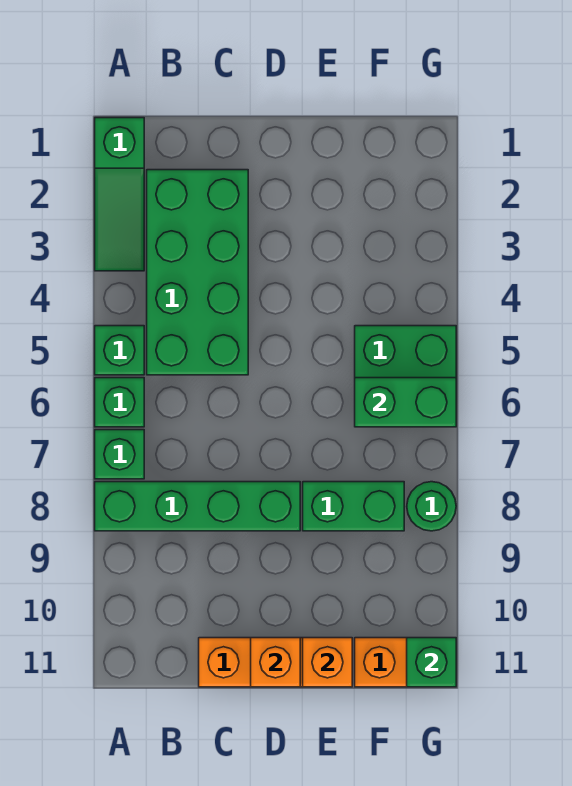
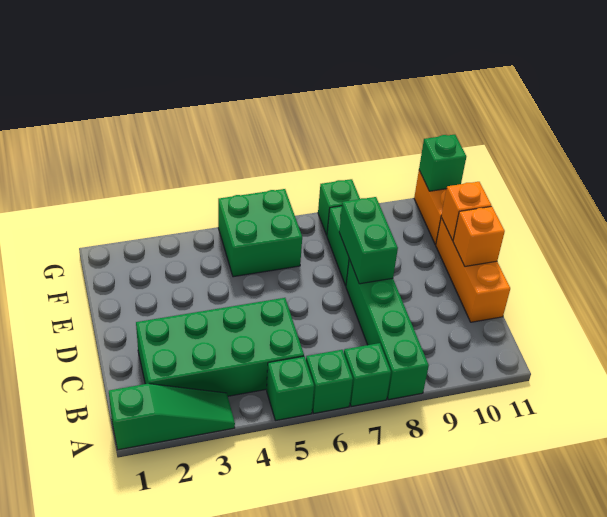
green brick F6:G6 level 2 -> green brick D8:E8 level 2
green round brick G8 level 1 -> green brick G8 level 1

